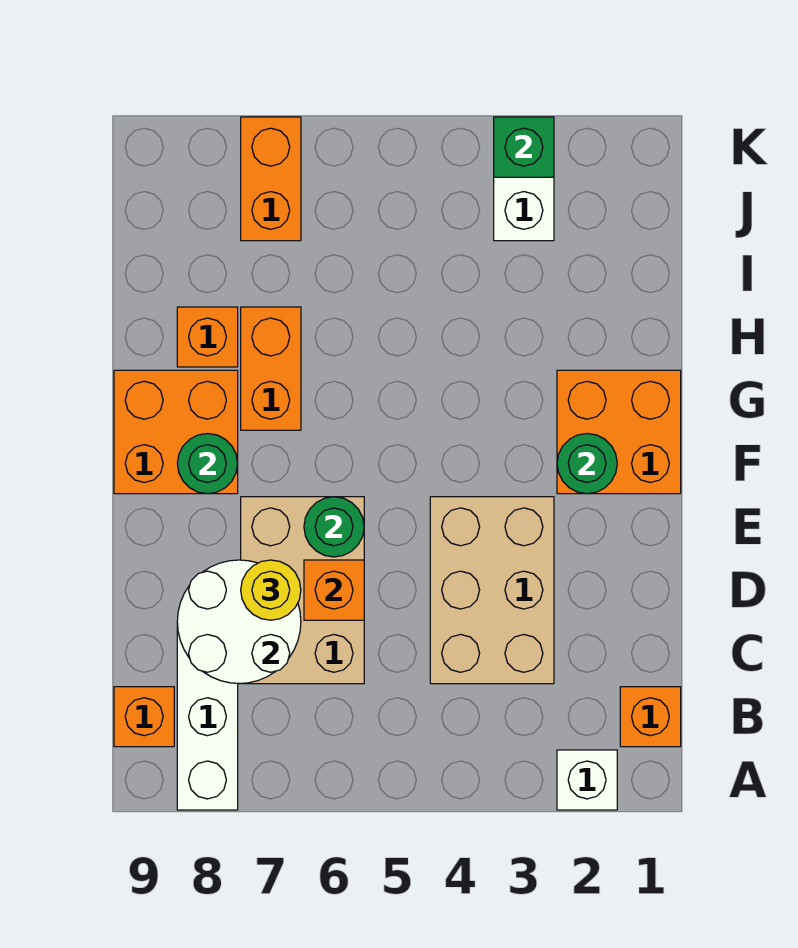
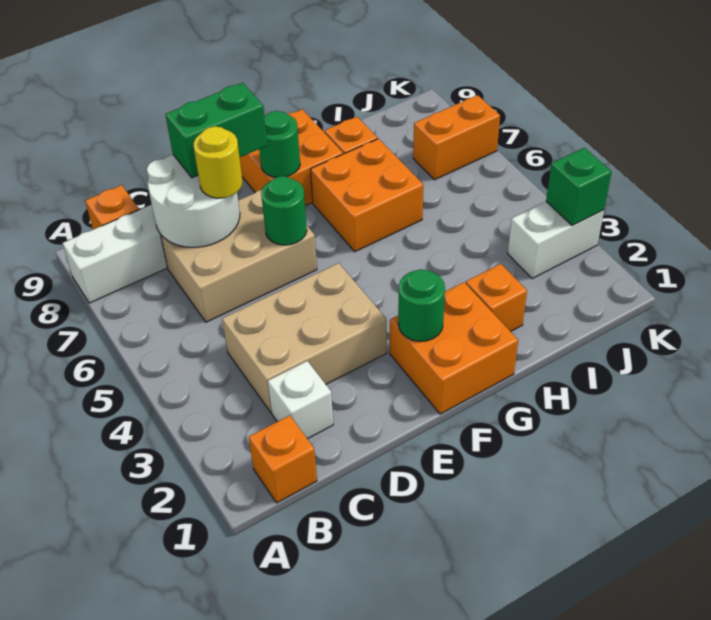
white brick A2 level 1 -> white brick C2 level 1
orange brick D6 level 2 -> orange brick H2 level 1
none -> green brick D8:E8 level 3
orange brick G7:H7 level 1 -> orange brick G6:H7 level 1

